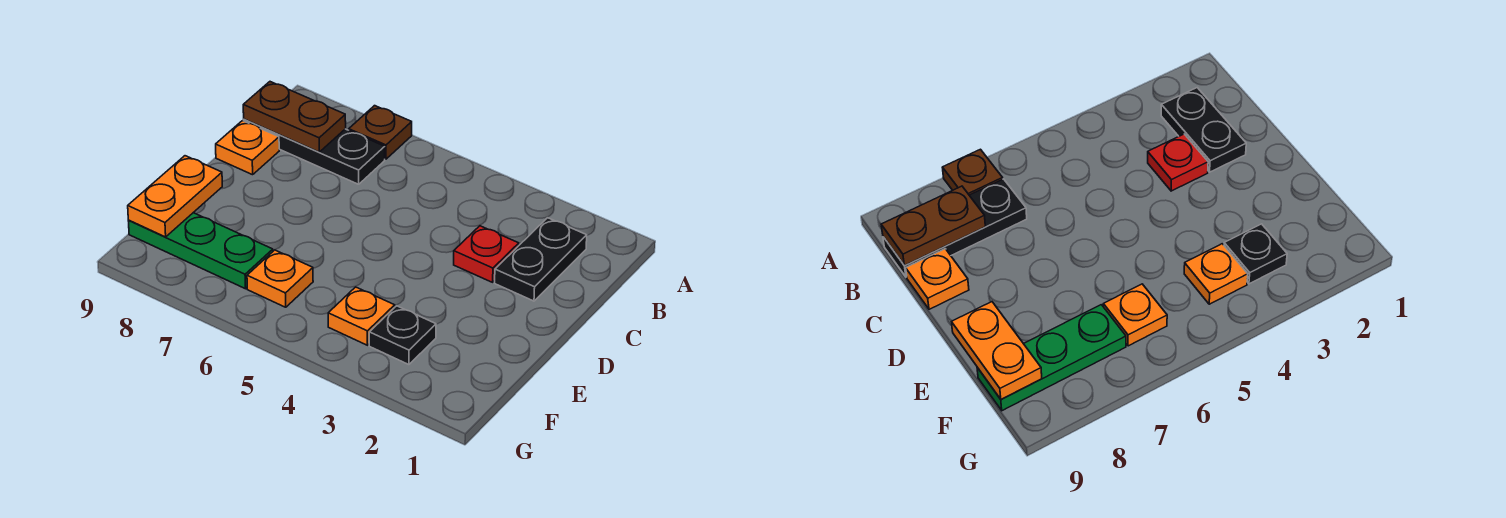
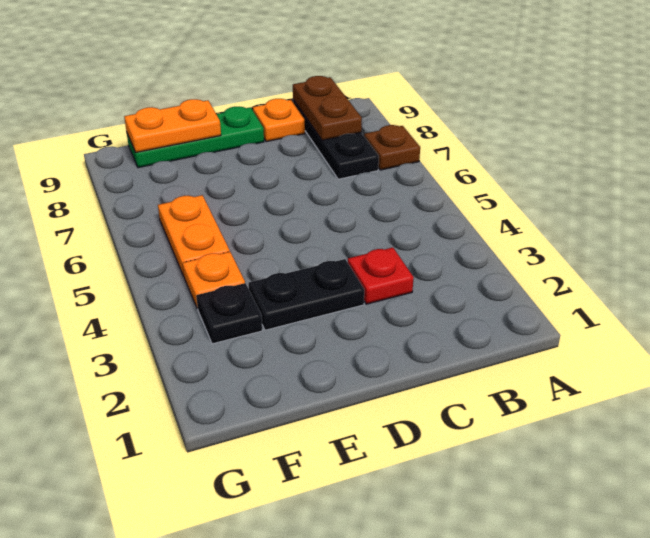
black plate B2:C2 level 1 -> black plate D3:E3 level 1
orange plate F6 level 1 -> orange plate F5:F6 level 1
green plate F7:F9 level 1 -> green plate D9:F9 level 1

